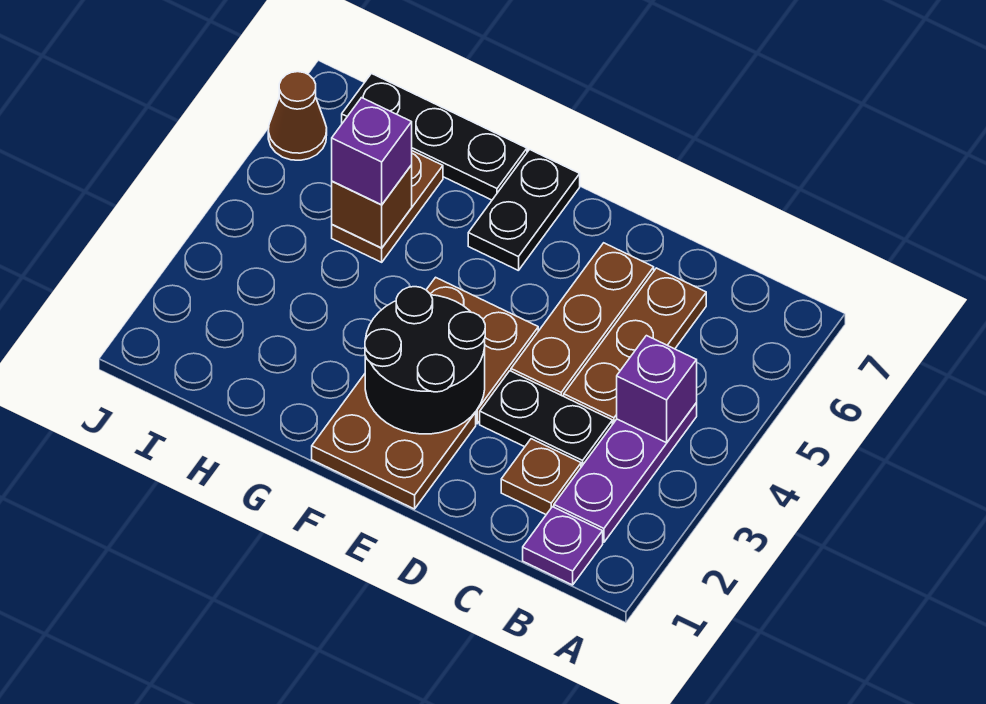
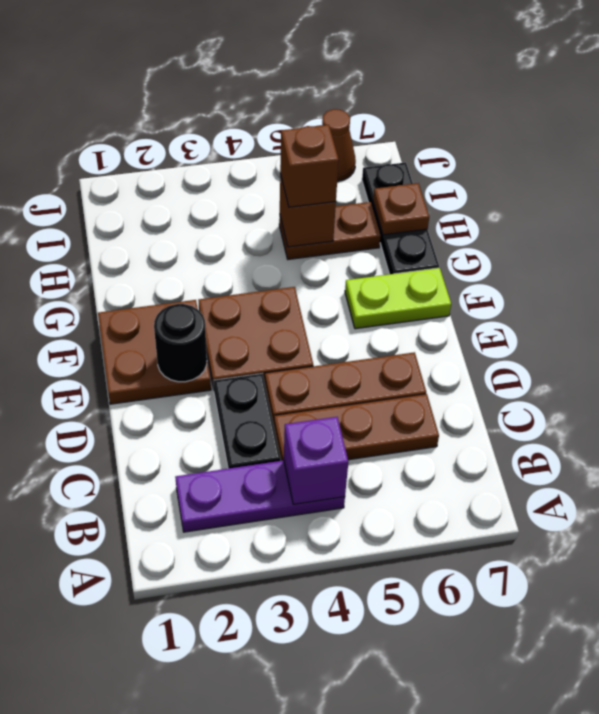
purple plate B1 level 1 -> none
brown plate C2 level 1 -> brown plate H7 level 2
black round brick E2:F3 level 2 -> black round brick E2 level 2
black plate F6:F7 level 1 -> lime plate F6:F7 level 1
purple brick H5 level 3 -> brown brick H5 level 3

